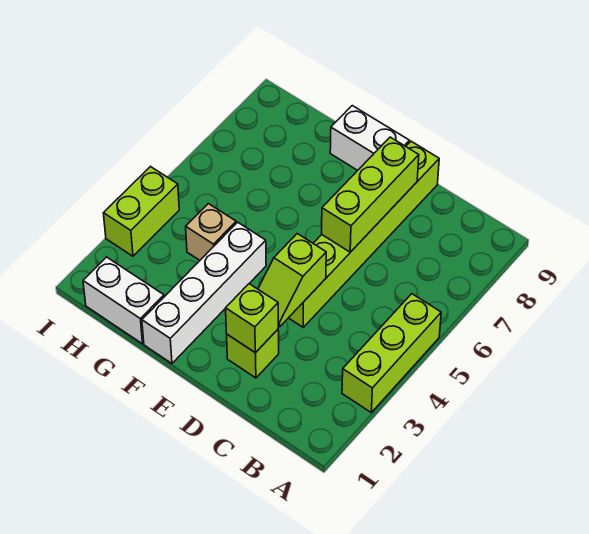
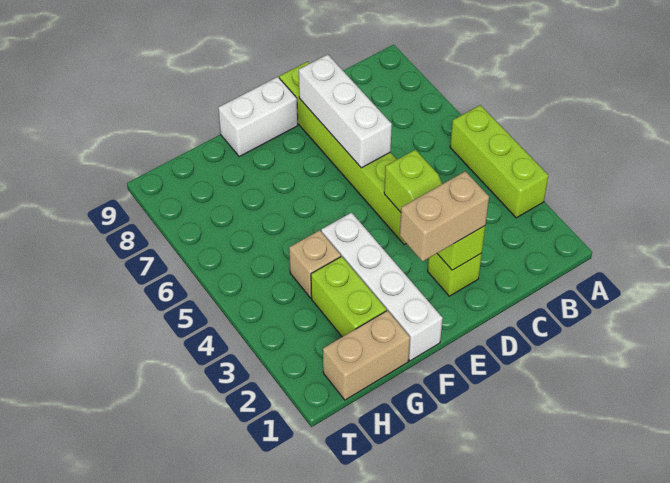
none -> tan brick D2:E2 level 3
lime brick D6:D8 level 2 -> white brick D6:D8 level 2
white brick G1:H1 level 1 -> tan brick G1:H1 level 1
lime brick I3:I4 level 1 -> lime brick G2:G3 level 1

